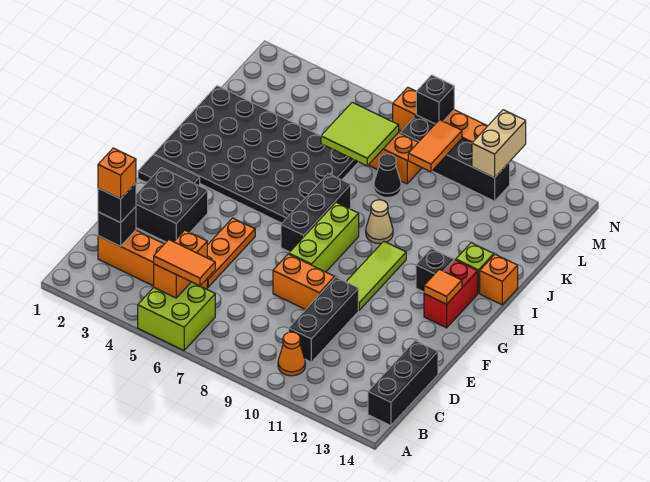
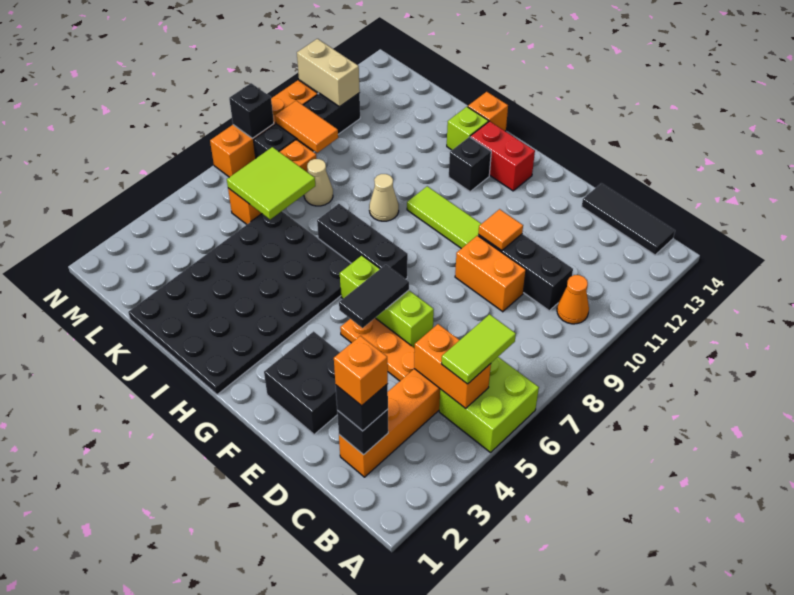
orange tile B5:B6 level 3 -> lime tile B5:B6 level 3
black brick B14:D14 level 1 -> black tile B14:D14 level 1
orange brick E8:E9 level 1 -> orange brick D9:E9 level 1
lime brick F8:H8 level 1 -> lime brick E6:G6 level 1
black tile G1:G2 level 1 -> black tile F5:F6 level 2
orange tile G13 level 2 -> orange tile E10 level 2
black cone K8 level 1 -> tan cone K8 level 1

